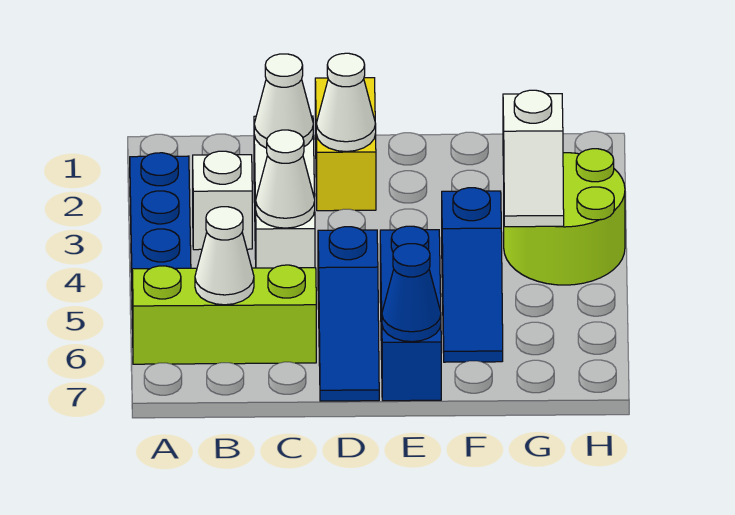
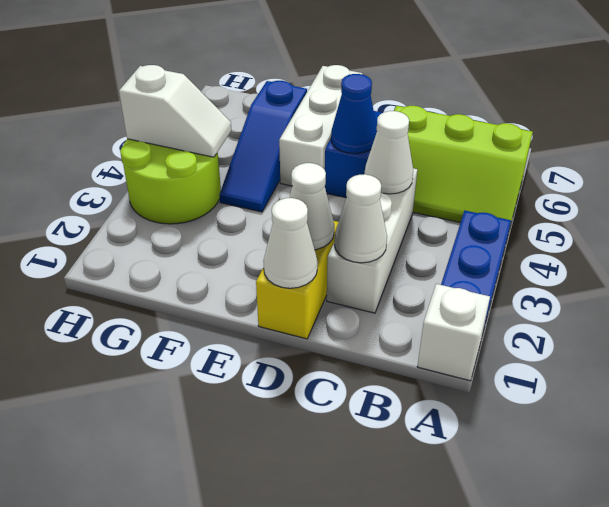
white brick B3 level 1 -> white brick A1 level 1
white cone B6 level 2 -> white cone D1 level 2
blue brick E5:E7 level 1 -> white brick E5:E7 level 1
blue cone E7 level 2 -> blue cone D5 level 2
blue slope F4:F6 level 1 top 4 -> blue slope F4:F6 level 1 top 6
white slope G3:G4 level 2 top 3 -> white slope G4:H4 level 2 top H

